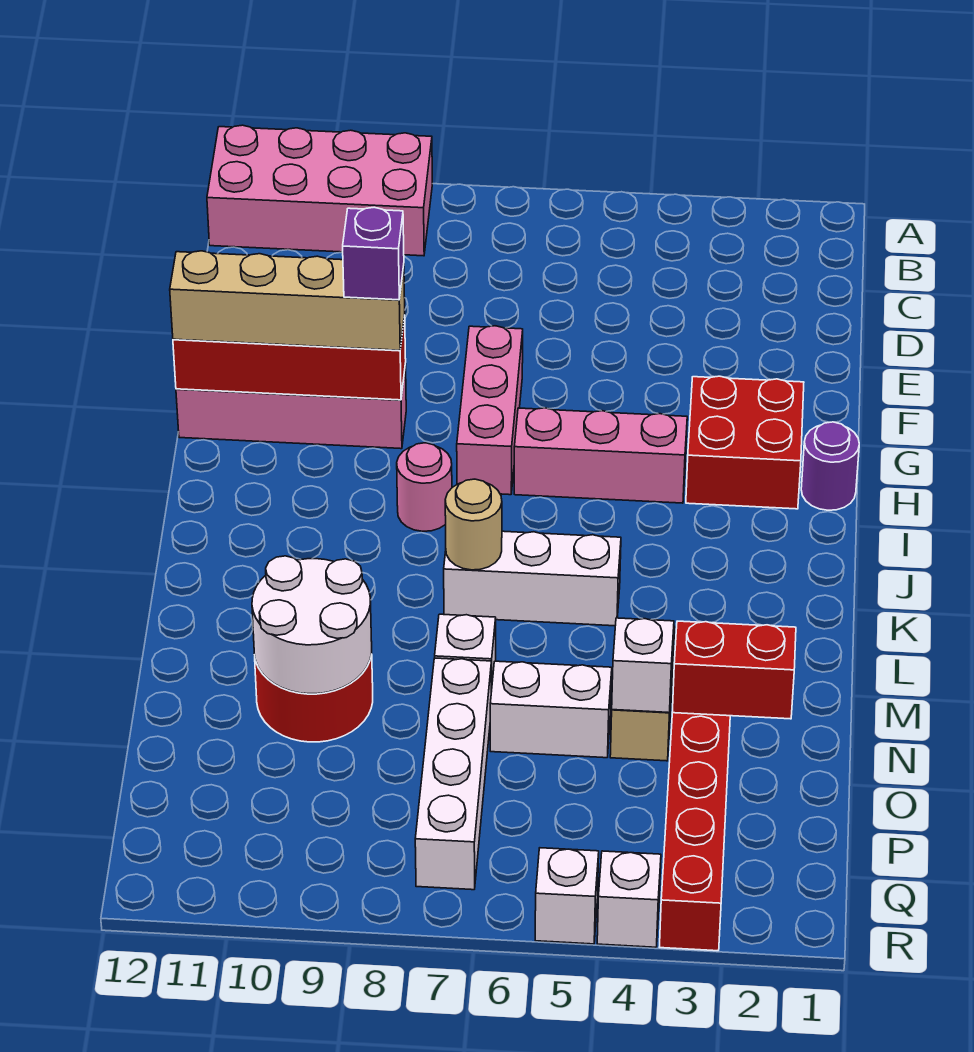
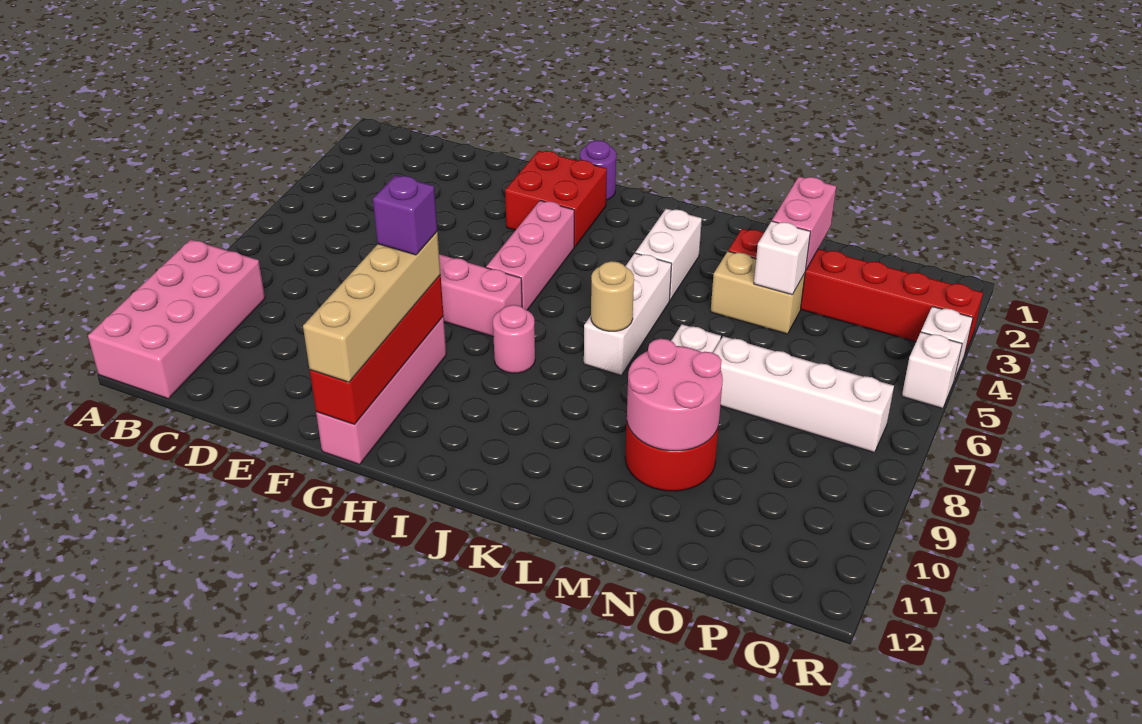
white round brick M9:N10 level 2 -> pink round brick M9:N10 level 2
red brick N2:N3 level 2 -> pink brick N2:N3 level 2
white brick N5:N6 level 1 -> white brick K3:K4 level 1

